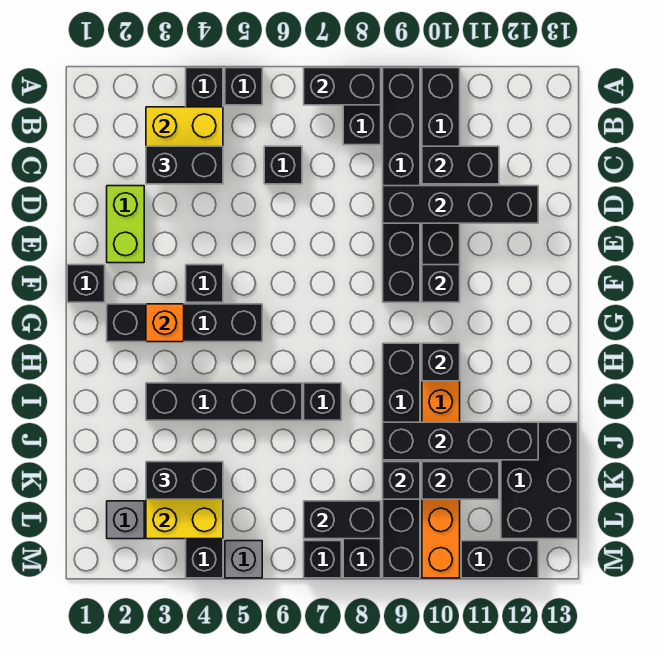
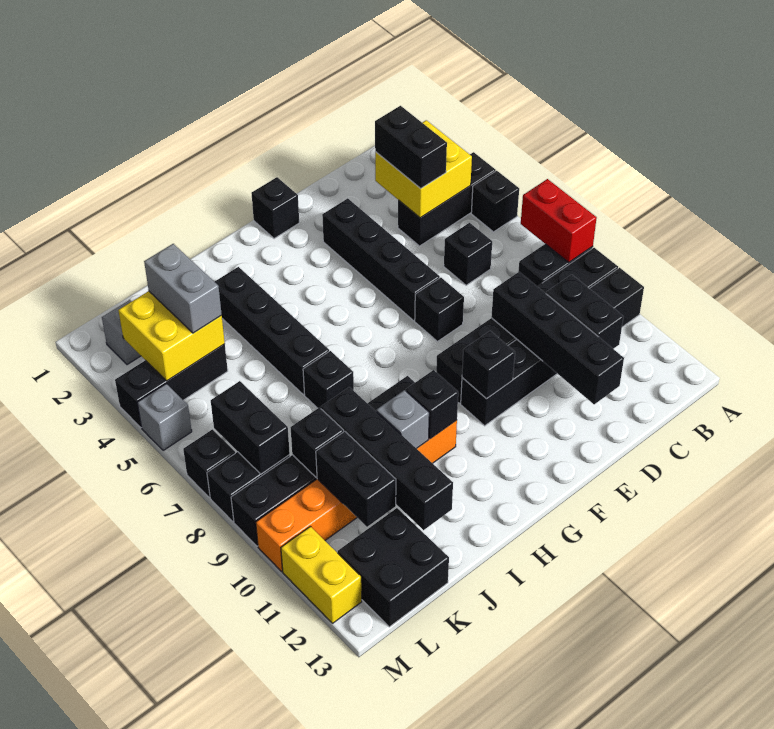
black brick A7:A8 level 2 -> red brick A7:A8 level 2
lime brick D2:E2 level 1 -> none
black brick F4 level 1 -> black brick E7 level 1
black brick G2:G5 level 1 -> black brick E3:E6 level 1
orange brick G3 level 2 -> none
none -> grey brick I10 level 2
black brick J12:L13 level 1 -> black brick K12:L13 level 1
black brick K3:K4 level 3 -> grey brick K3:K4 level 3
black brick M11:M12 level 1 -> yellow brick M11:M12 level 1

